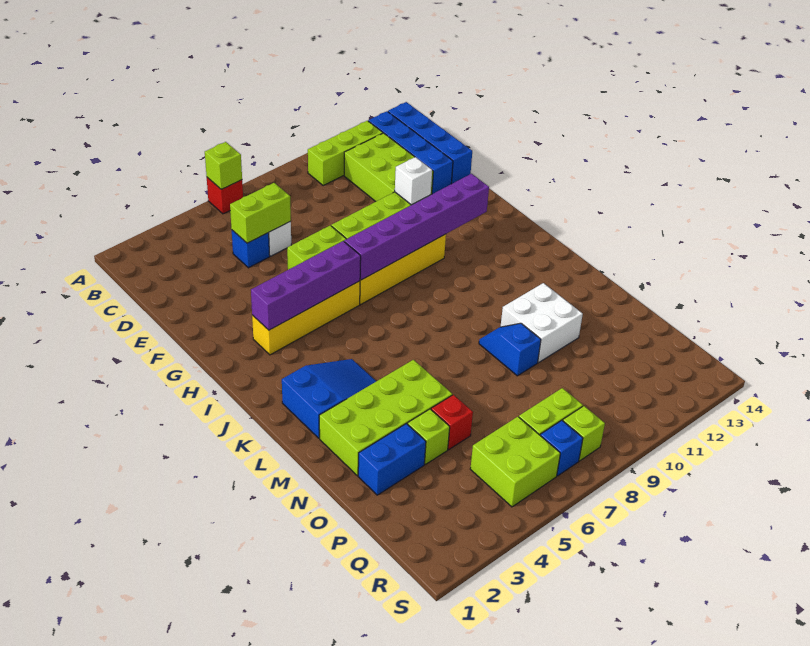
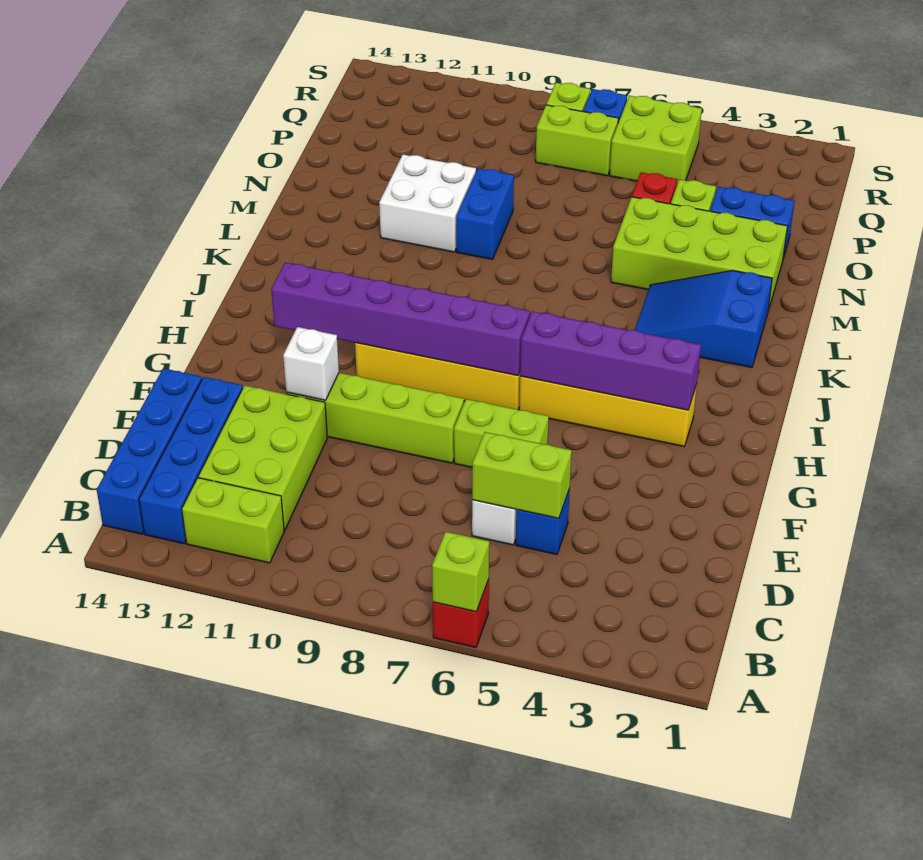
lime brick B10:B12 level 1 -> lime brick B11:B12 level 1
blue slope M9:N9 level 1 top N -> blue brick M9:N9 level 1

